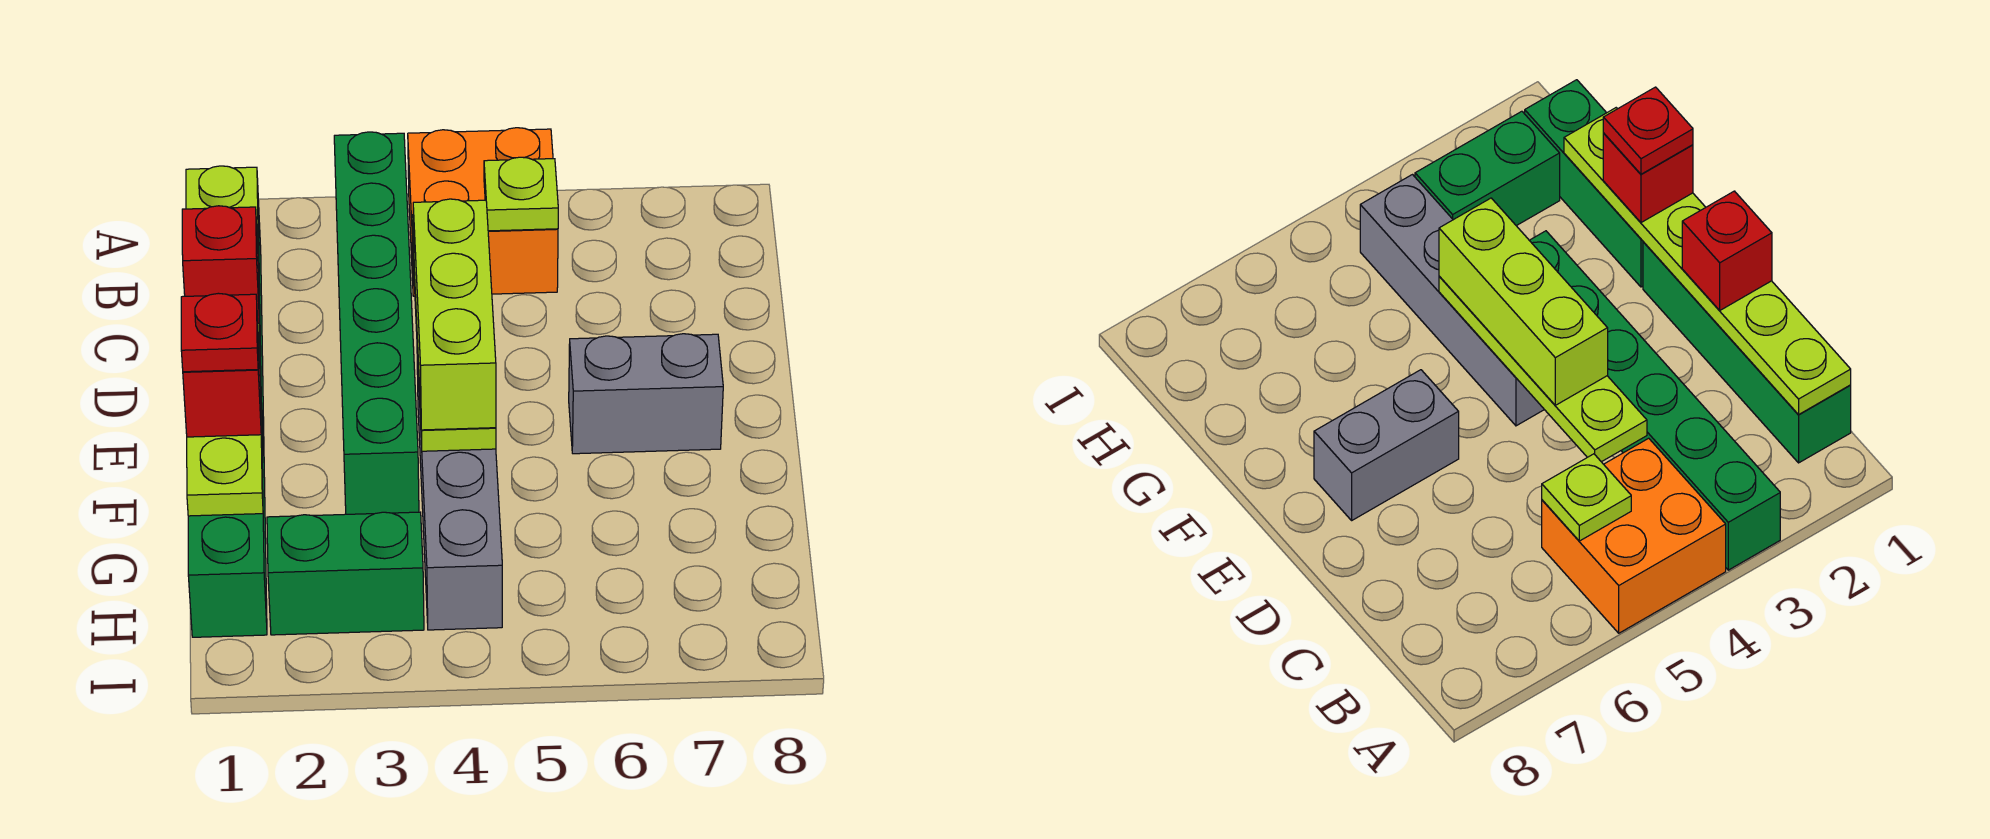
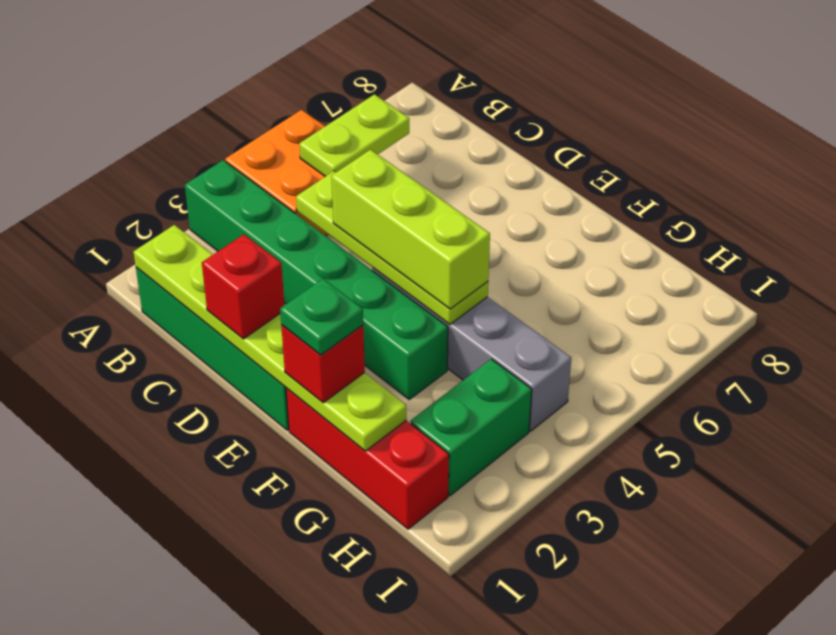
lime plate B5 level 2 -> lime plate B5:B6 level 2
grey brick E6:E7 level 1 -> none
green brick F1:H1 level 1 -> red brick F1:H1 level 1
red plate F1 level 4 -> green plate F1 level 4

